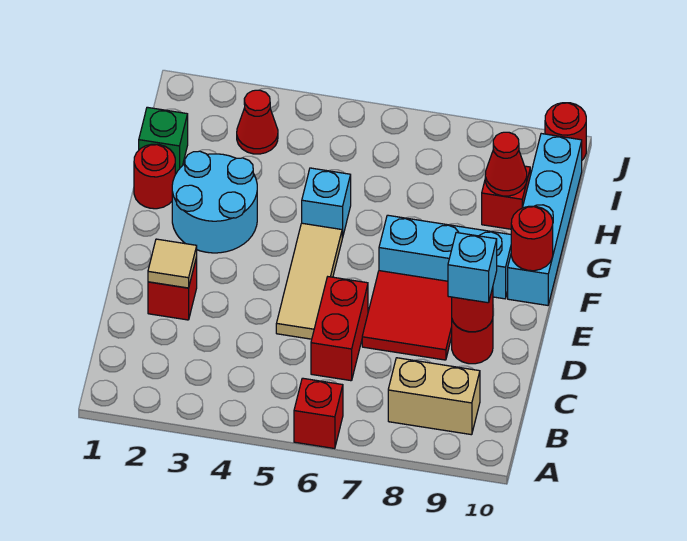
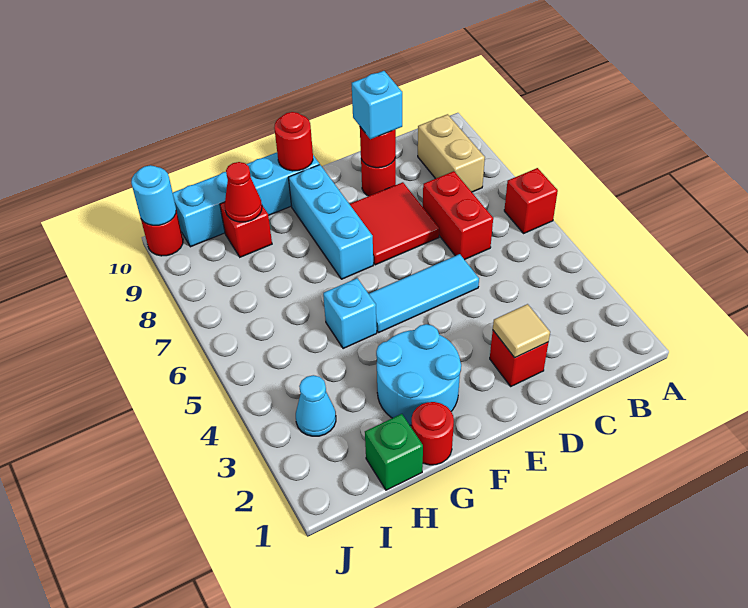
red brick C6:D6 level 1 -> red brick C6:C7 level 1
tan tile D5:F5 level 1 -> cyan tile D5:F5 level 1
red cone I3 level 1 -> cyan cone I3 level 1
none -> cyan round brick J10 level 2

